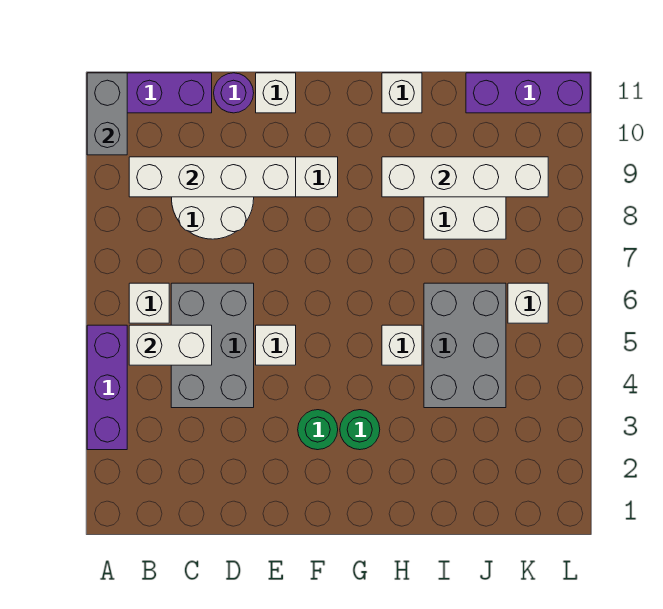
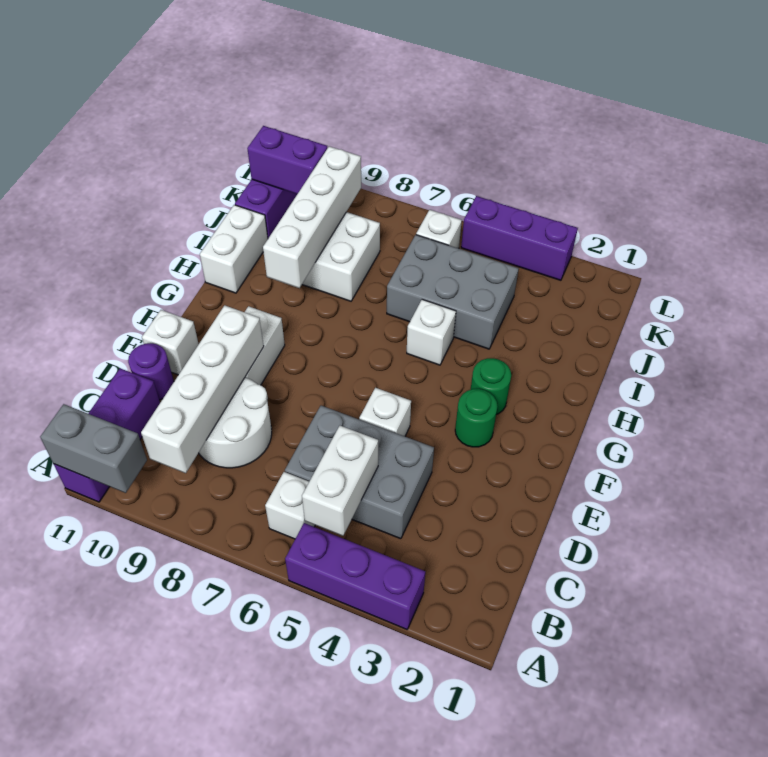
white brick H11 level 1 -> white brick H11:I11 level 1
none -> purple brick K10:K11 level 2
none -> purple brick L3:L5 level 1

